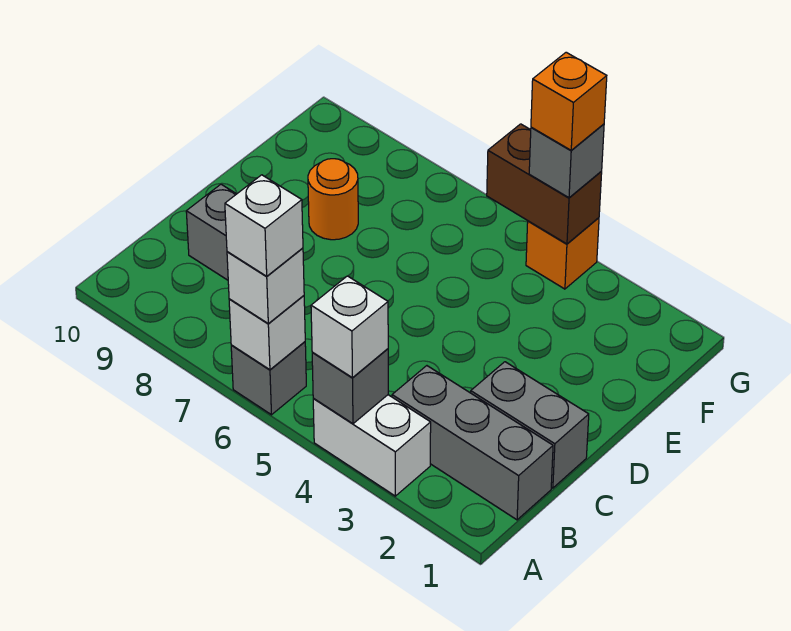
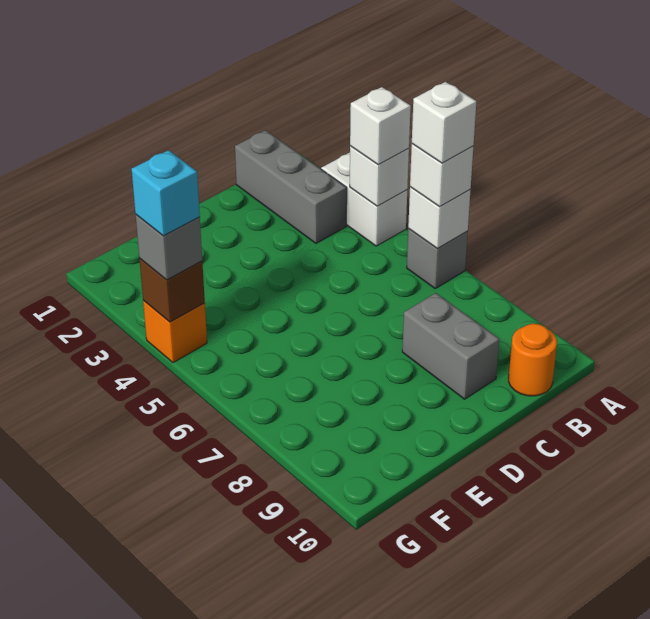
grey brick A4 level 2 -> white brick A4 level 2
grey brick C1:C2 level 1 -> none
orange round brick E8 level 1 -> orange round brick B10 level 1
brown brick G4:G5 level 2 -> brown brick G4 level 2
orange brick G4 level 4 -> cyan brick G4 level 4

